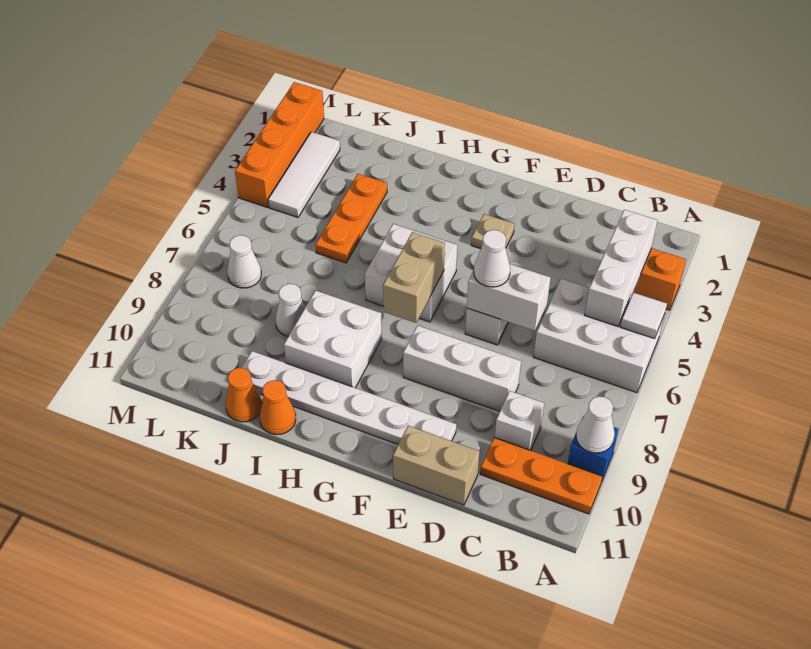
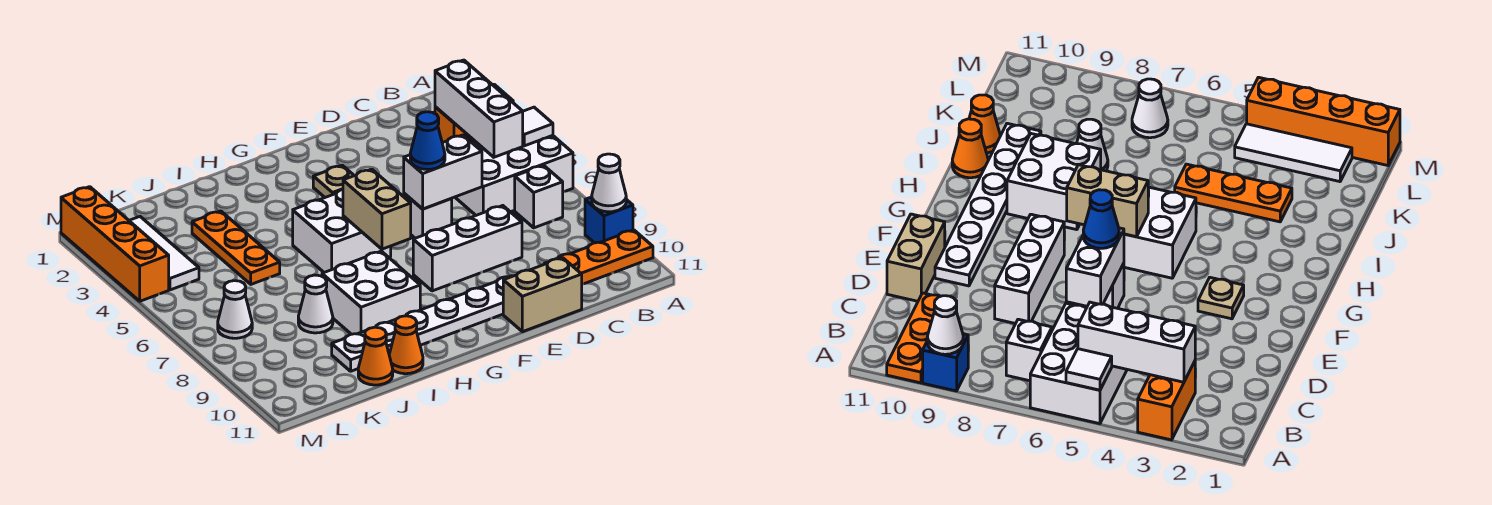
white brick C9 level 1 -> white brick B7 level 1
white cone E6 level 3 -> blue cone E6 level 3

